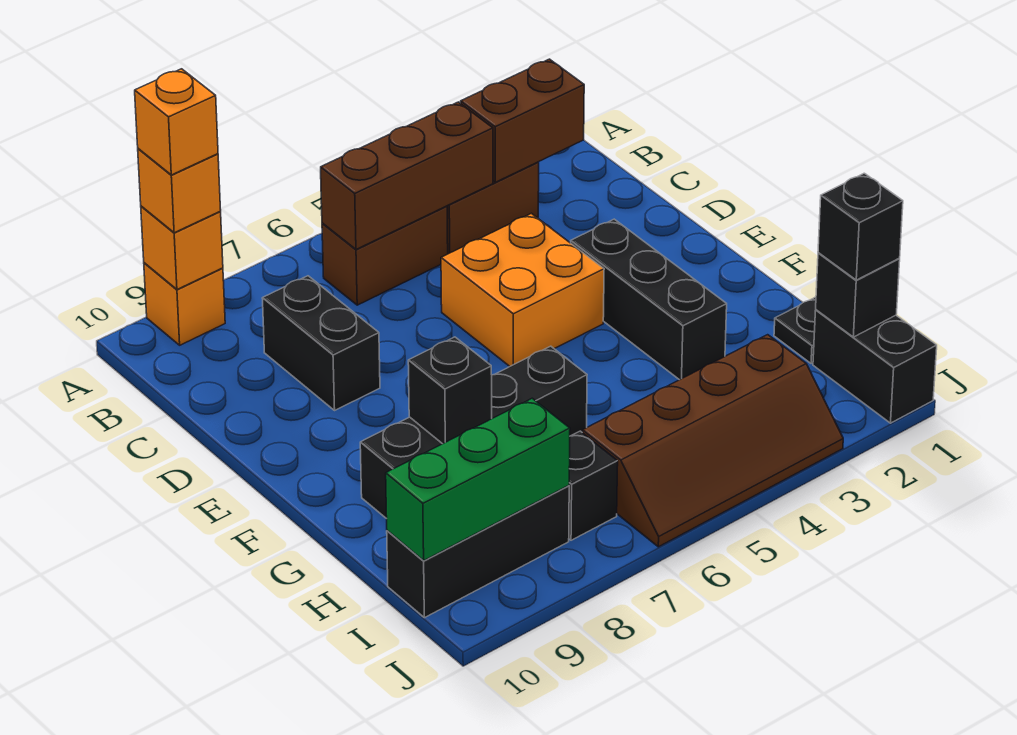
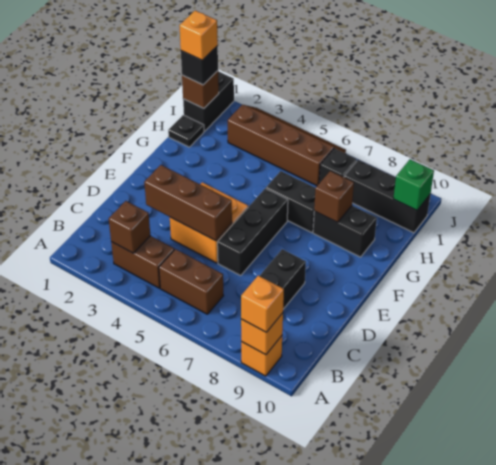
orange brick A9 level 4 -> orange brick I1 level 4
brown brick B2:B3 level 2 -> brown brick B3 level 2
brown brick B4:B6 level 2 -> brown brick D3:D5 level 2
black brick E3:G3 level 1 -> black brick D6:F6 level 1
black brick G8 level 2 -> brown brick G8 level 2
black brick I1 level 2 -> brown brick I1 level 2
green brick I8:I10 level 2 -> green brick I10 level 2

